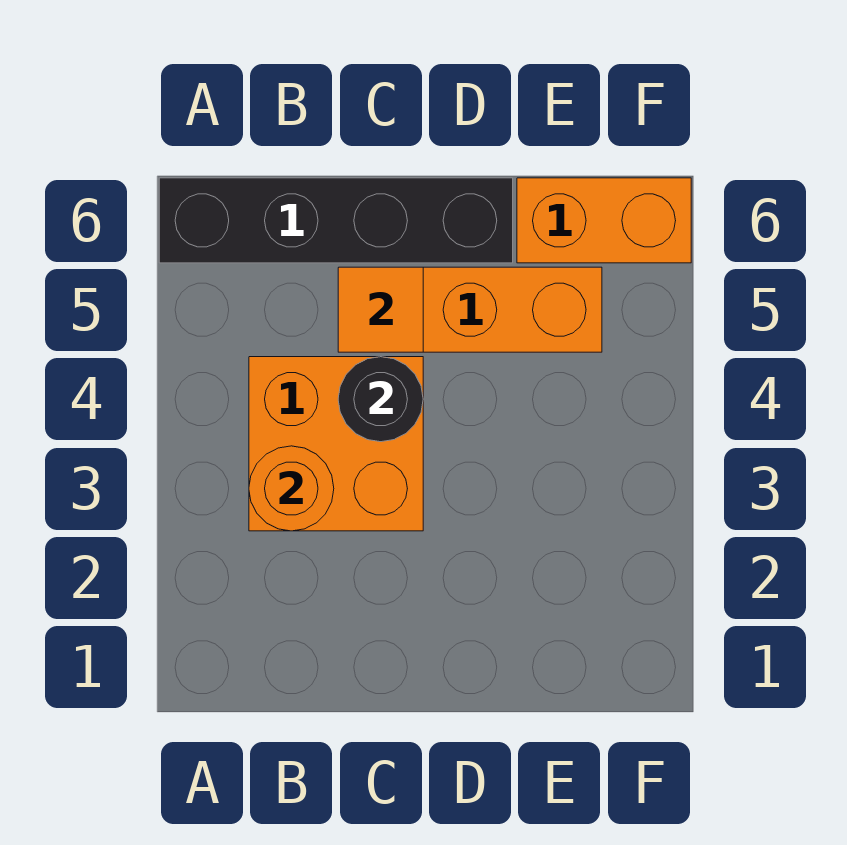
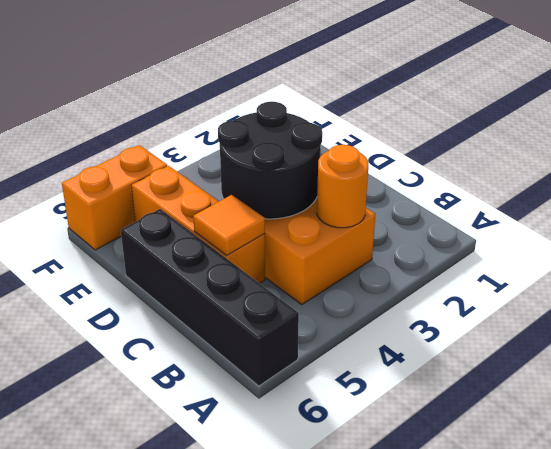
black round brick C4 level 2 -> black round brick C3:D4 level 2
orange brick E6:F6 level 1 -> orange brick F5:F6 level 1

